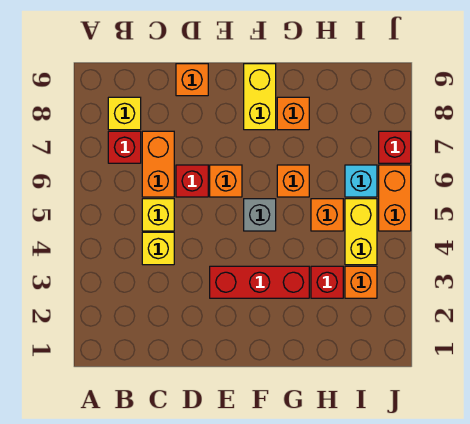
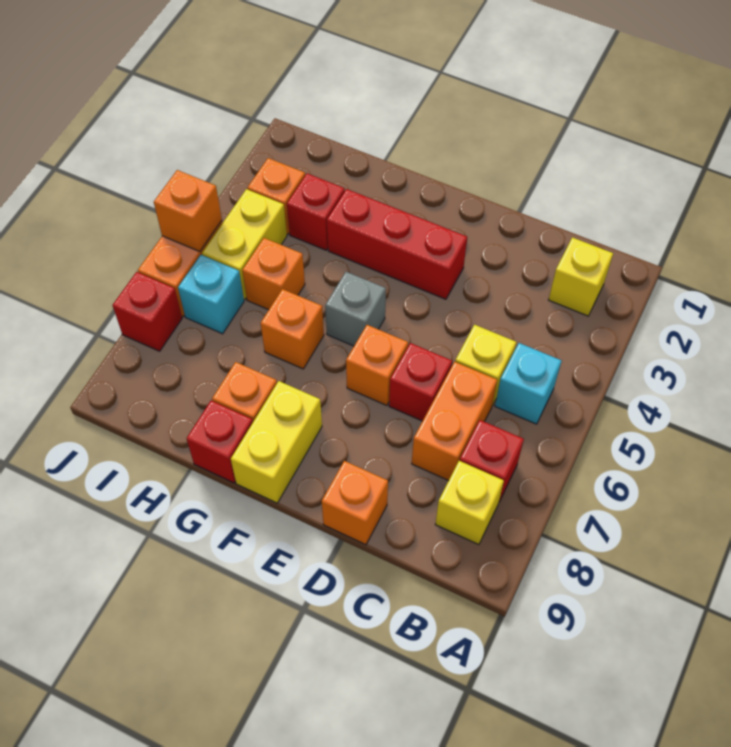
none -> cyan brick B5 level 1
yellow brick C4 level 1 -> yellow brick B2 level 1
none -> red brick G9 level 1
none -> orange brick J5 level 2

